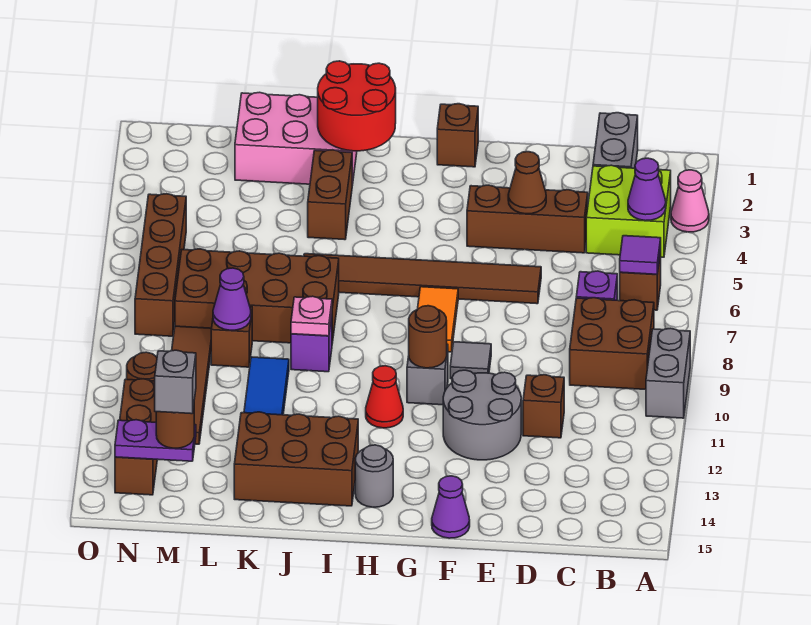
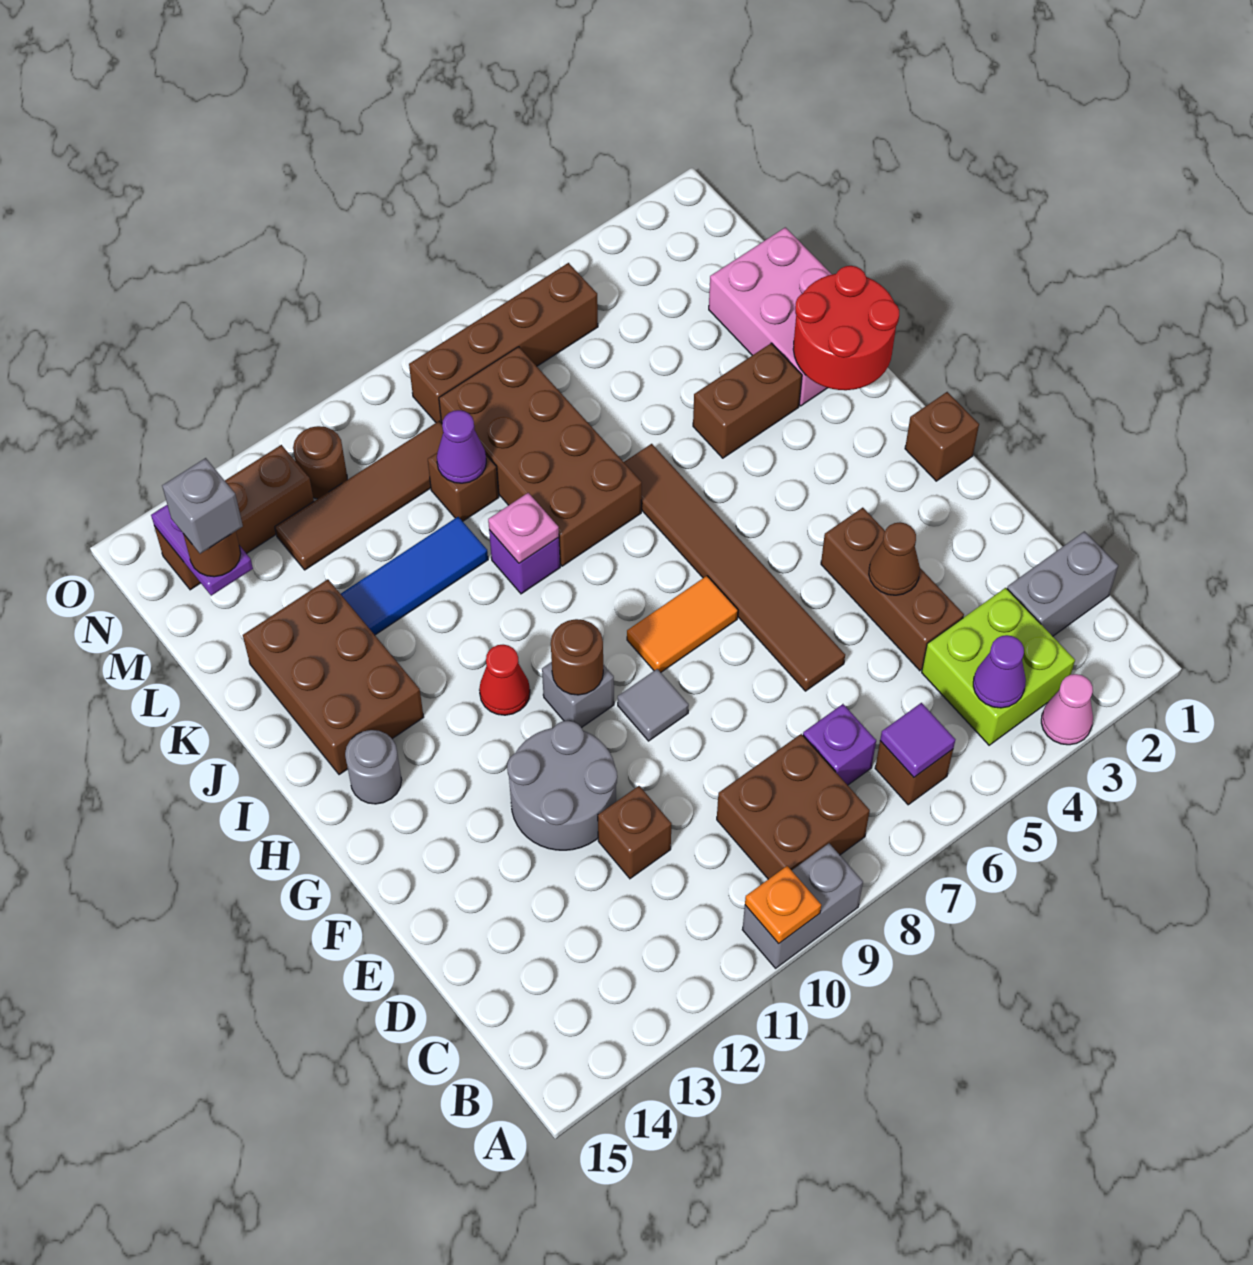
none -> orange plate A10 level 2
purple cone F15 level 1 -> none

